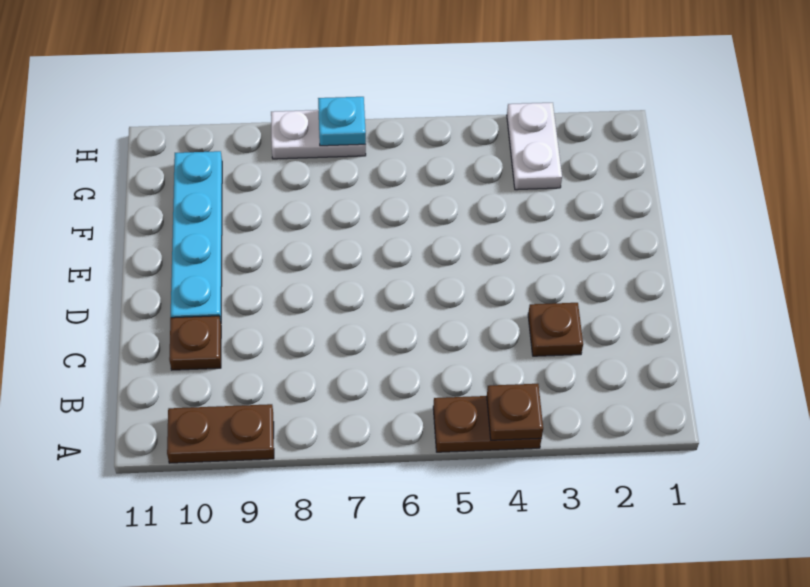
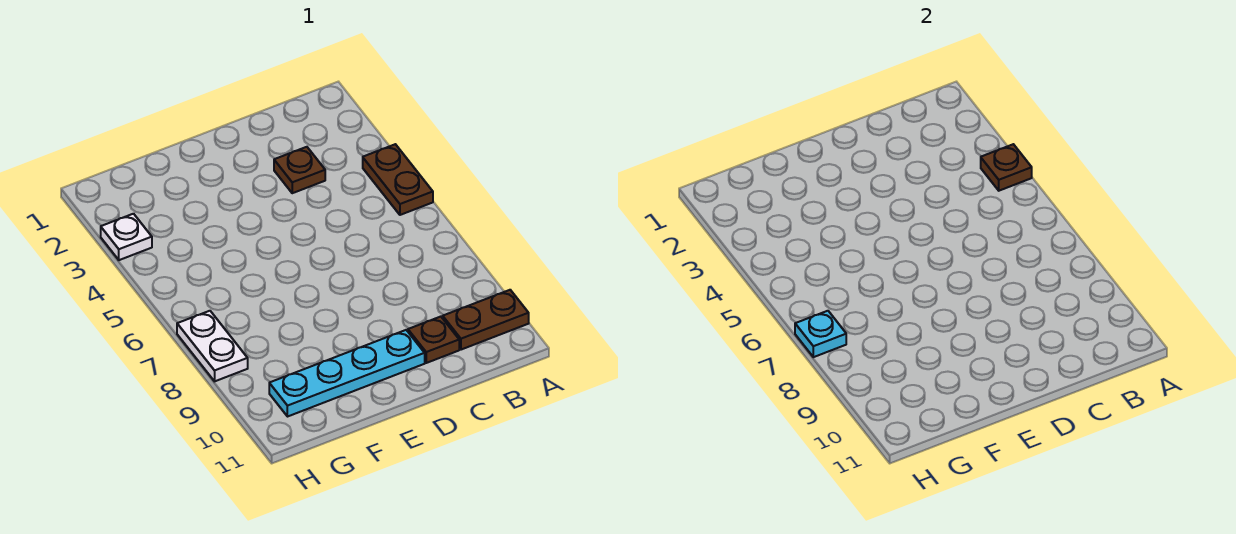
brown plate A9:A10 level 1 -> brown plate A10:B10 level 1
white plate G3:H3 level 1 -> white plate H3 level 1

